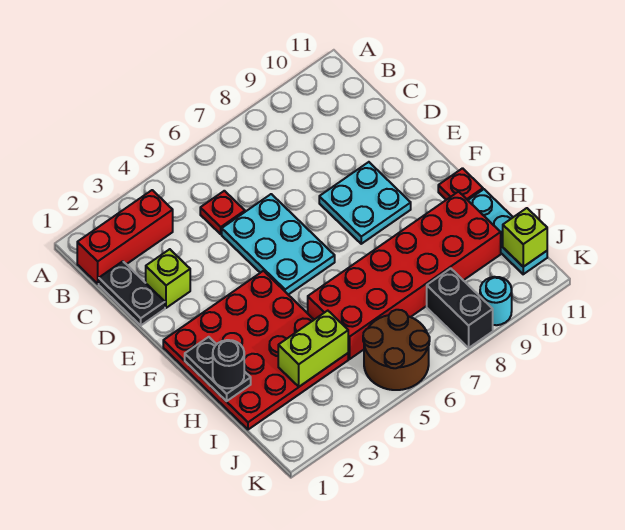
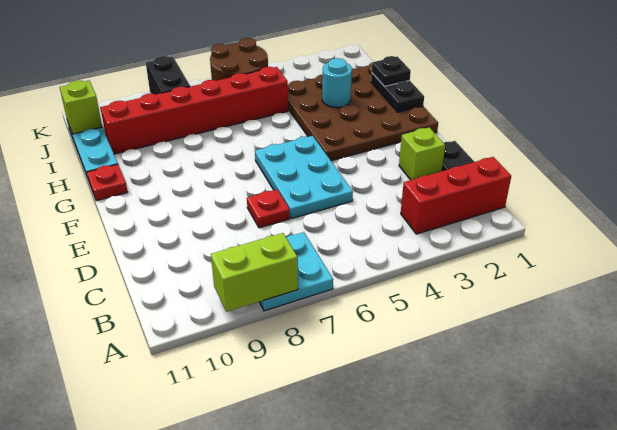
red plate C5 level 1 -> red plate D7 level 1
cyan plate E8:F9 level 1 -> cyan plate A7:B8 level 1
red plate F1:I4 level 1 -> brown plate F1:I4 level 1
black round brick H1 level 3 -> black plate H1 level 3
red brick H5:I10 level 1 -> red brick I5:I10 level 1
lime brick I3:I4 level 2 -> lime brick A8:A9 level 2
cyan round brick K9 level 1 -> cyan round brick H3 level 2

